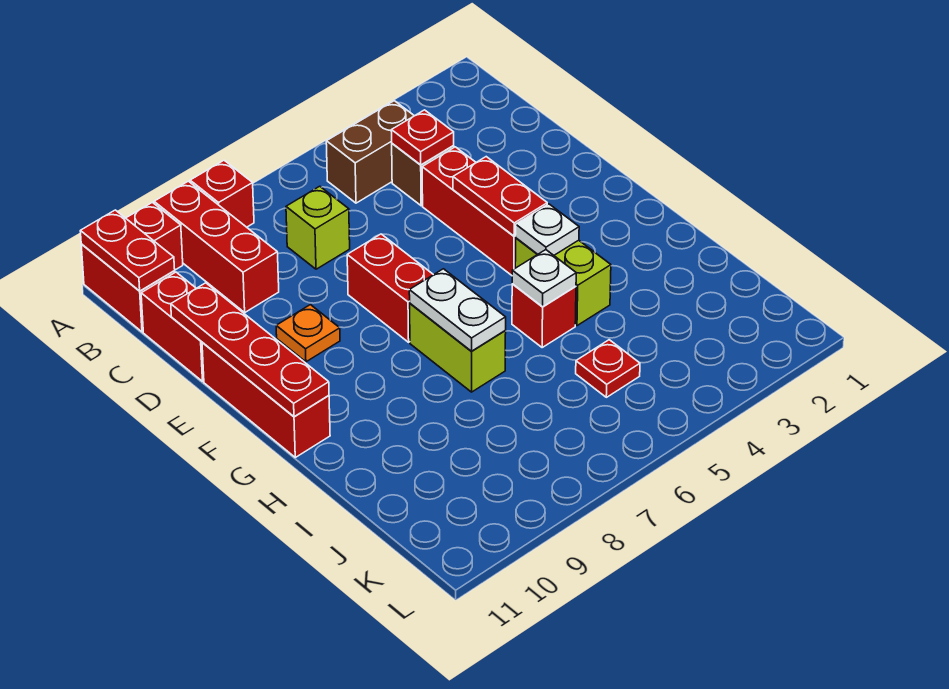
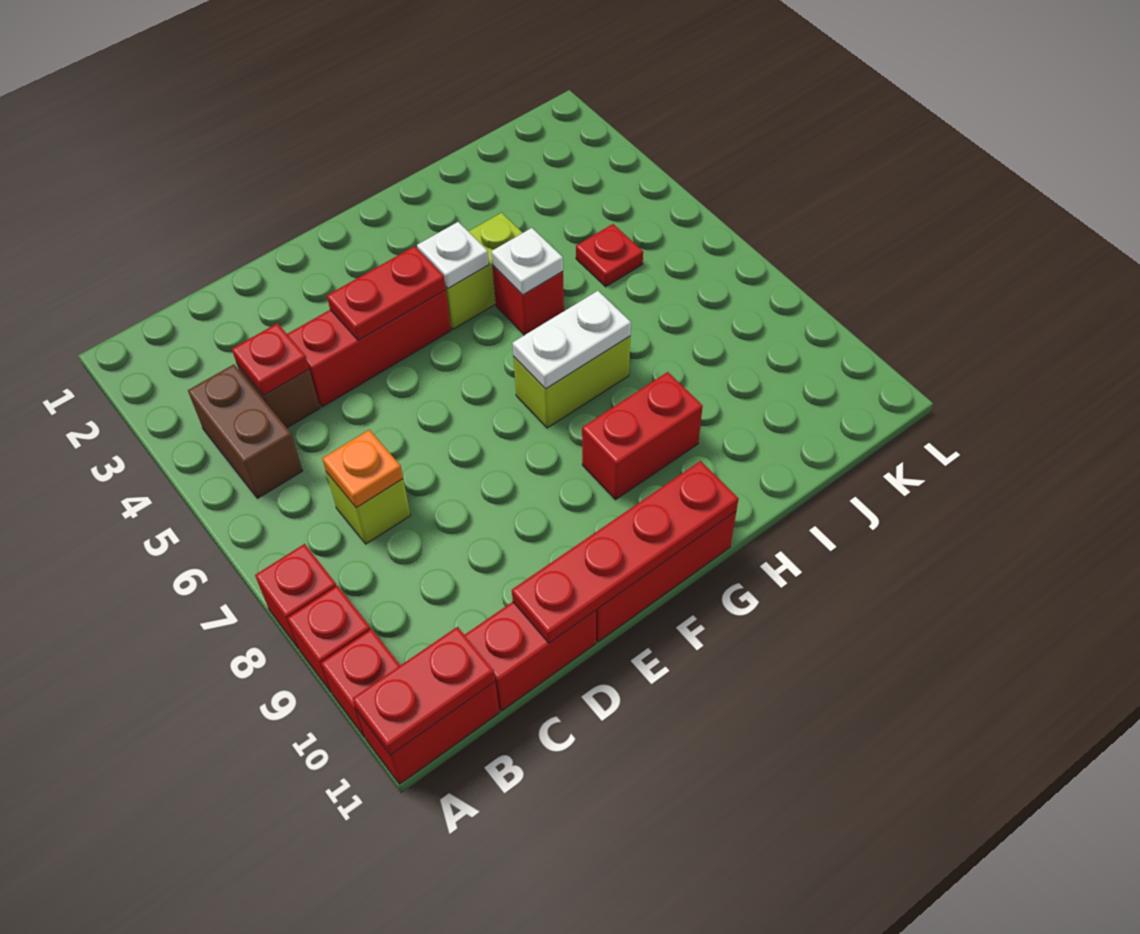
red brick A9:C9 level 1 -> red brick A9 level 1
red brick E7:F7 level 1 -> red brick G9:H9 level 1
orange plate E9 level 1 -> orange plate C7 level 2

